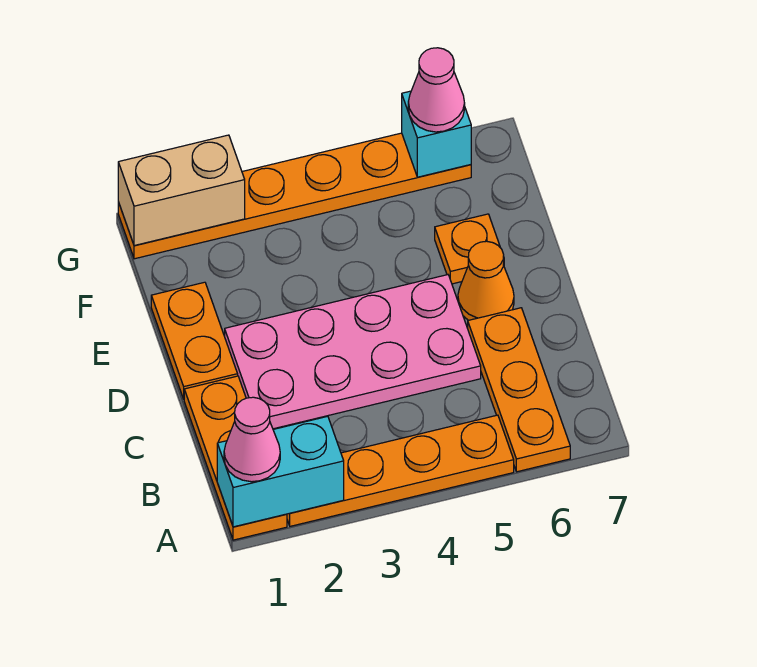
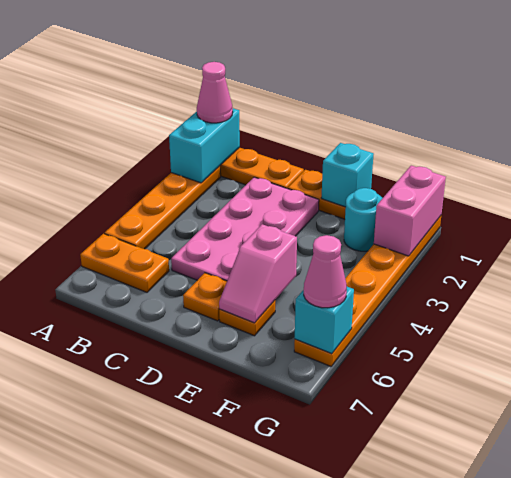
orange plate A6:C6 level 1 -> orange plate A6:B6 level 1
orange cone D6 level 1 -> orange plate D6 level 1
none -> cyan brick E1 level 2
none -> pink slope E5:E6 level 2 top 5
none -> cyan round brick F2 level 1
tan brick G1:G2 level 2 -> pink brick G1:G2 level 2

